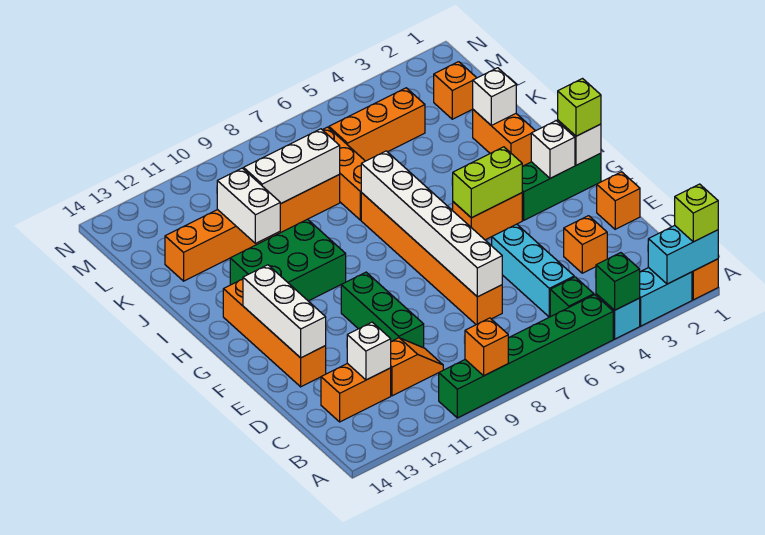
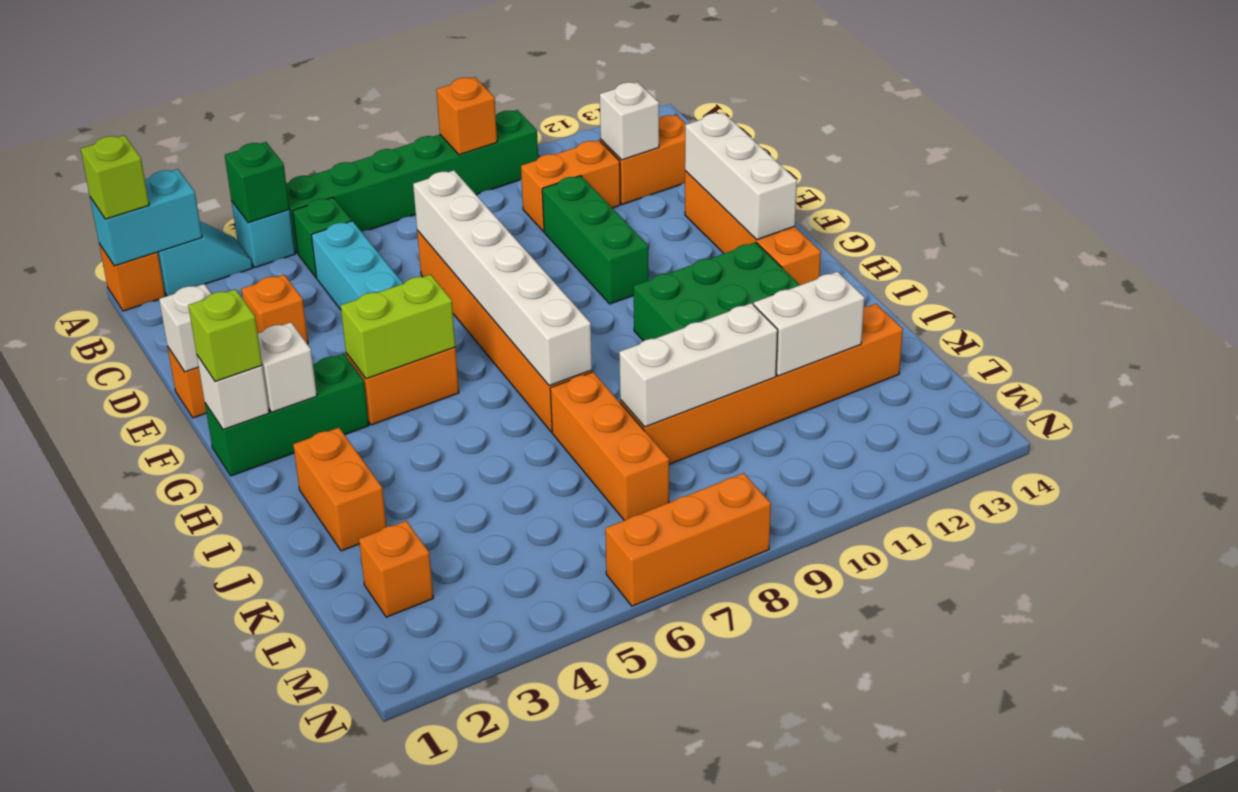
cyan brick A2:A3 level 1 -> cyan slope A2:A3 level 1 top 2
orange slope C10:C11 level 1 top 11 -> orange brick C10:C11 level 1
white brick J2 level 2 -> white brick E1 level 2
white brick J11:K11 level 2 -> white brick K11:K12 level 2
orange brick L4:L6 level 1 -> orange brick N6:N8 level 1

